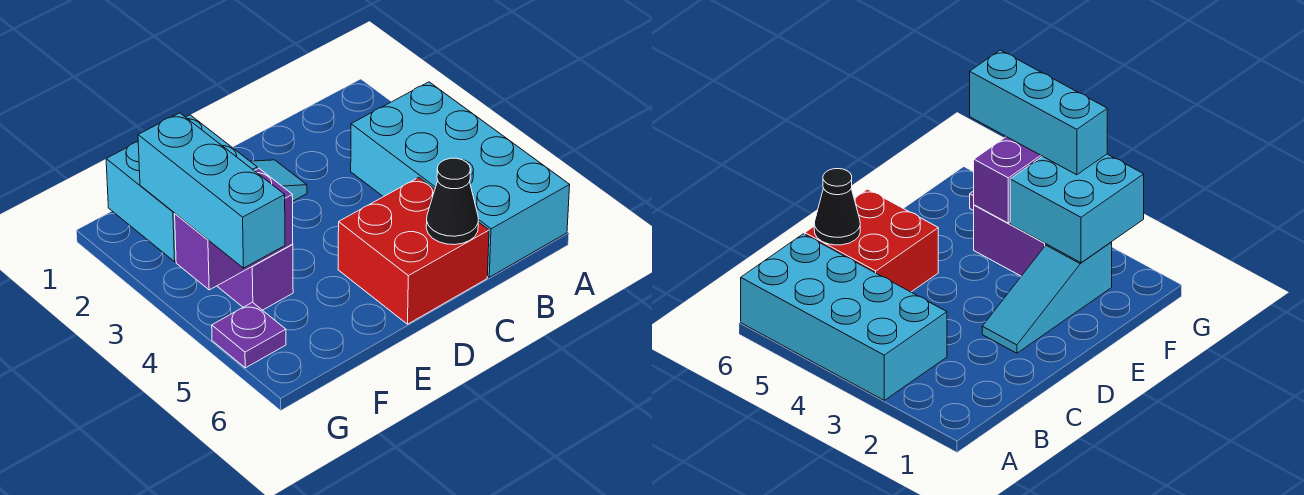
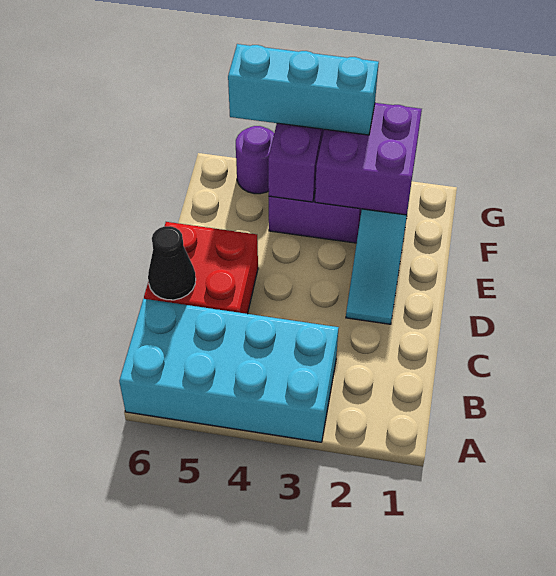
cyan brick F2:G3 level 2 -> purple brick F2:G3 level 2
purple plate G5 level 1 -> purple round brick G5 level 1

